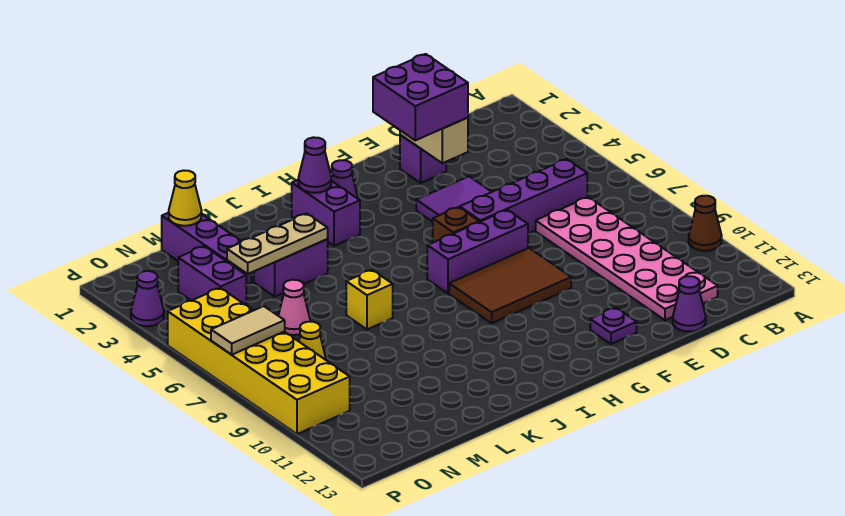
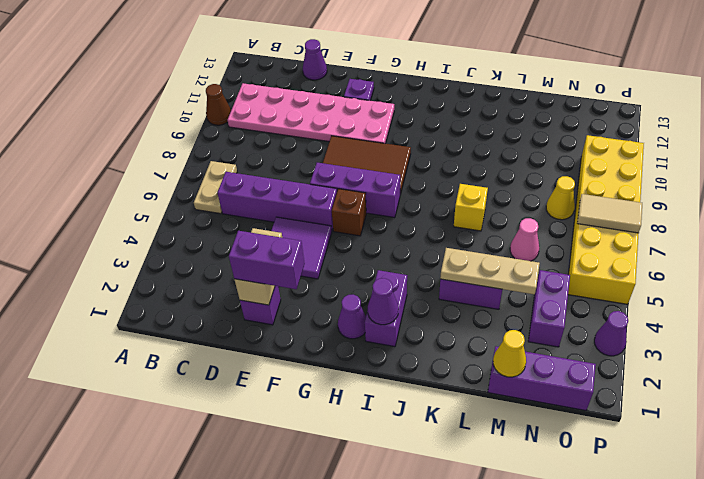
none -> tan plate B6:B7 level 1
pink plate C7:D12 level 1 -> pink plate B10:G11 level 1
purple brick E2:F3 level 3 -> purple brick E2:F2 level 3
purple brick M1:M3 level 1 -> purple brick M1:O1 level 1

